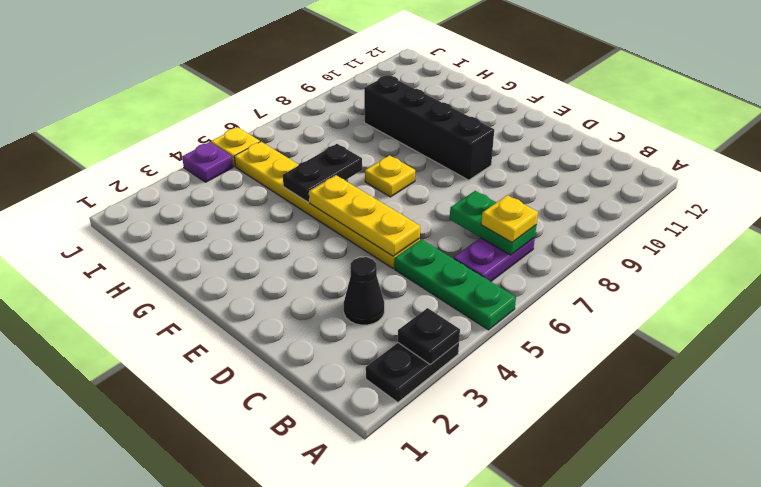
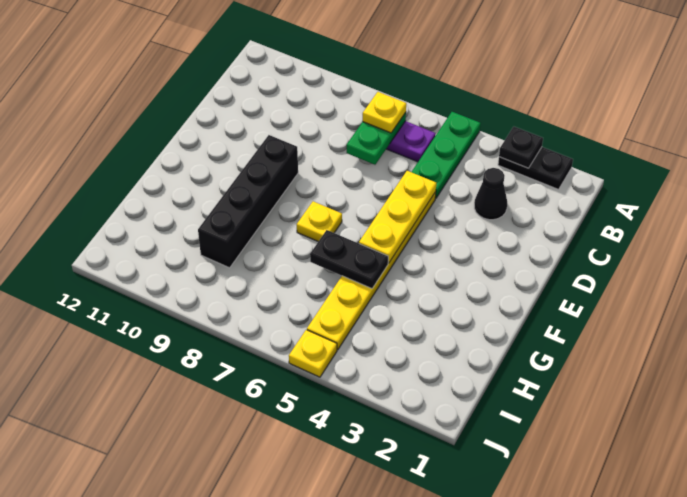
purple plate J4 level 1 -> none

